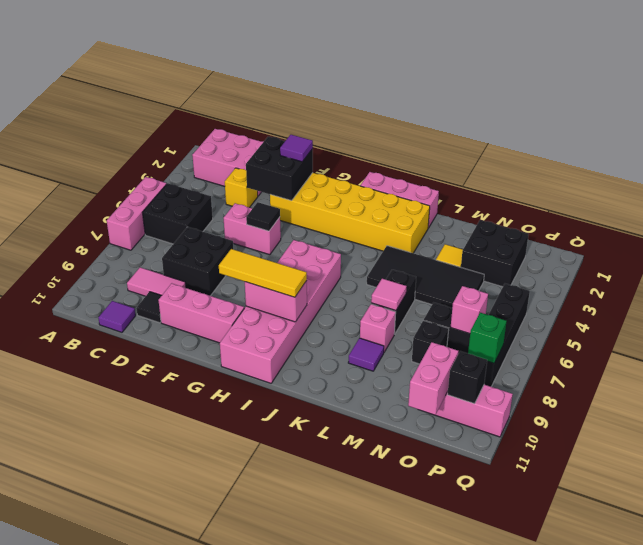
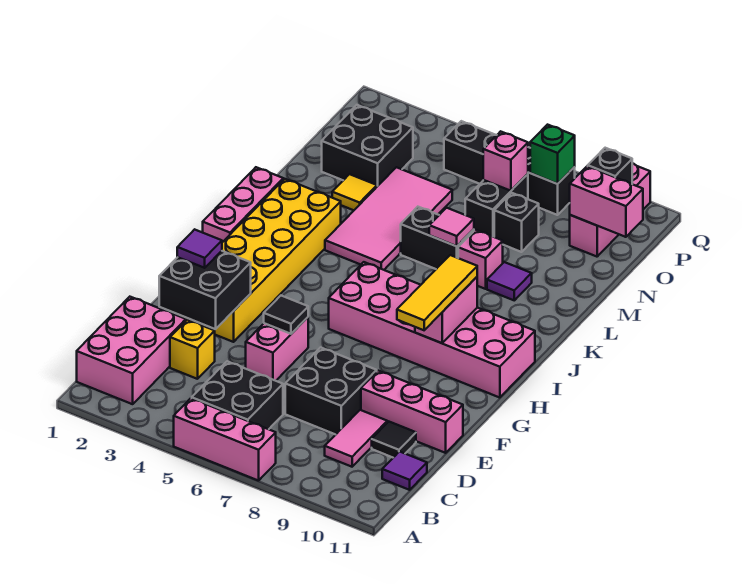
pink brick E10:G10 level 1 -> pink brick E9:E11 level 1
black tile K4:N5 level 1 -> pink tile K4:N5 level 1

